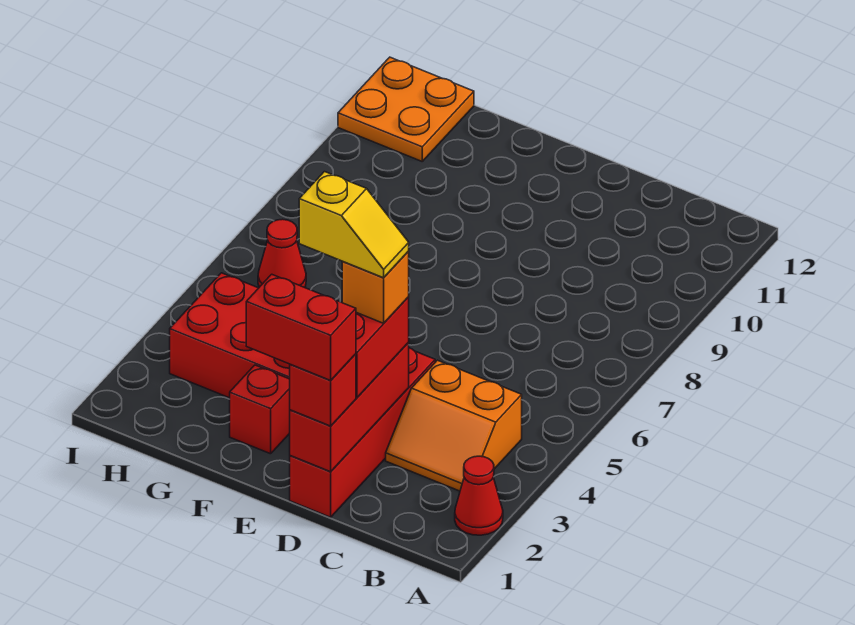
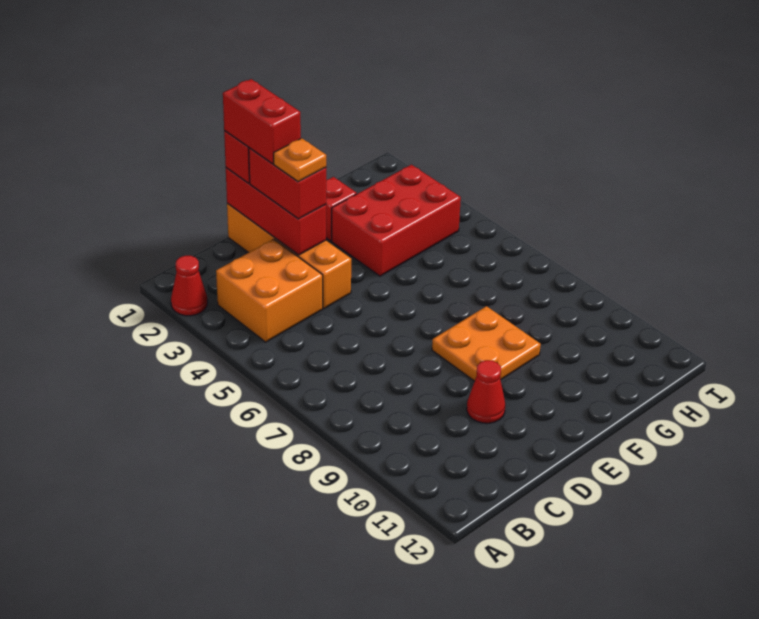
orange slope B3:C4 level 1 top 4 -> orange brick B3:C4 level 1
red brick D1:D4 level 1 -> orange brick D1:D4 level 1
red brick D1:E1 level 4 -> red brick D1:D2 level 4
orange brick D3 level 4 -> orange plate D3 level 4
yellow slope D3:E3 level 5 top E -> none
red cone H6 level 1 -> red cone D10 level 1
orange plate H11:I12 level 1 -> orange plate E8:F9 level 1

